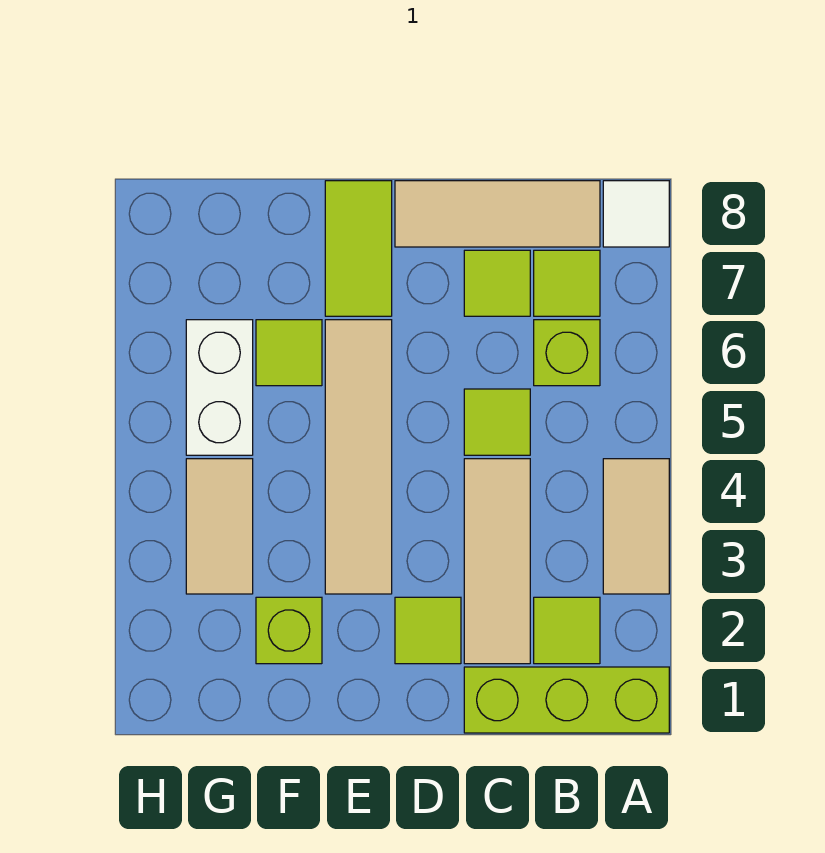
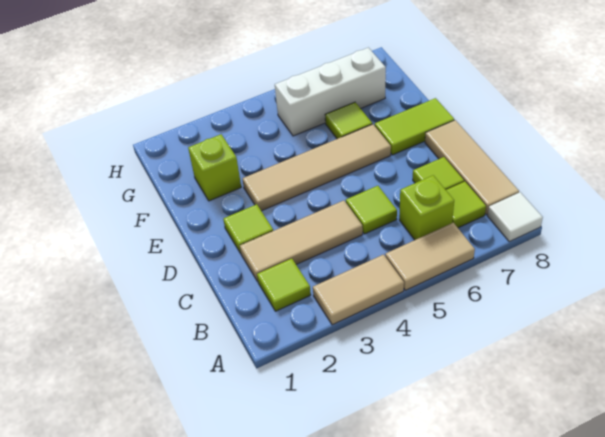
lime brick A1:C1 level 1 -> none
tan tile G3:G4 level 1 -> tan tile A5:A6 level 1
white brick G5:G6 level 1 -> white brick G5:G7 level 1

